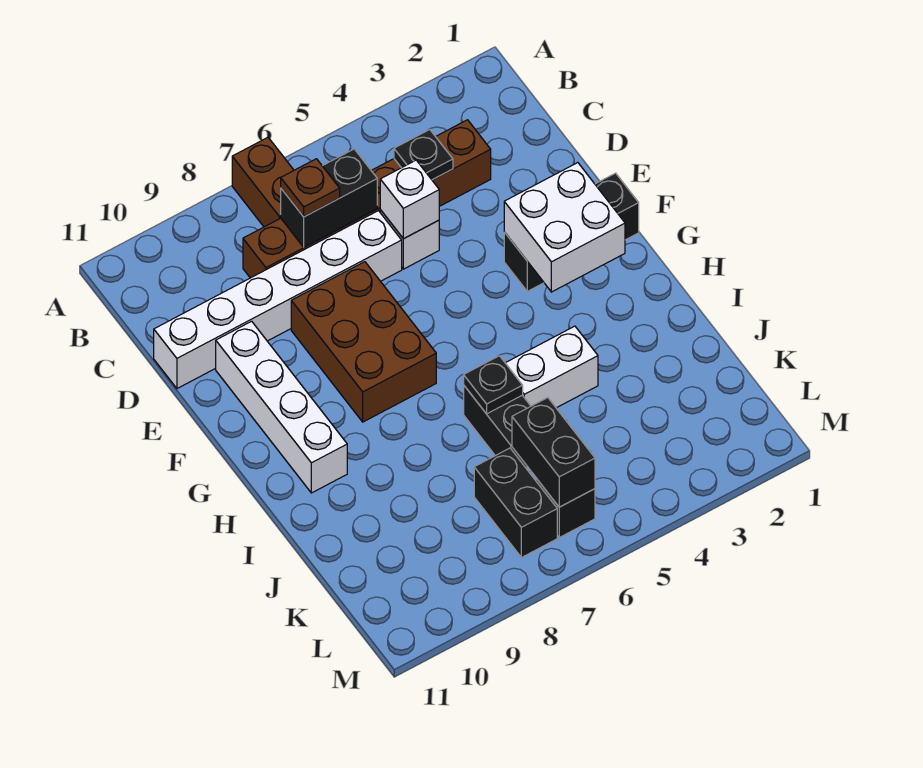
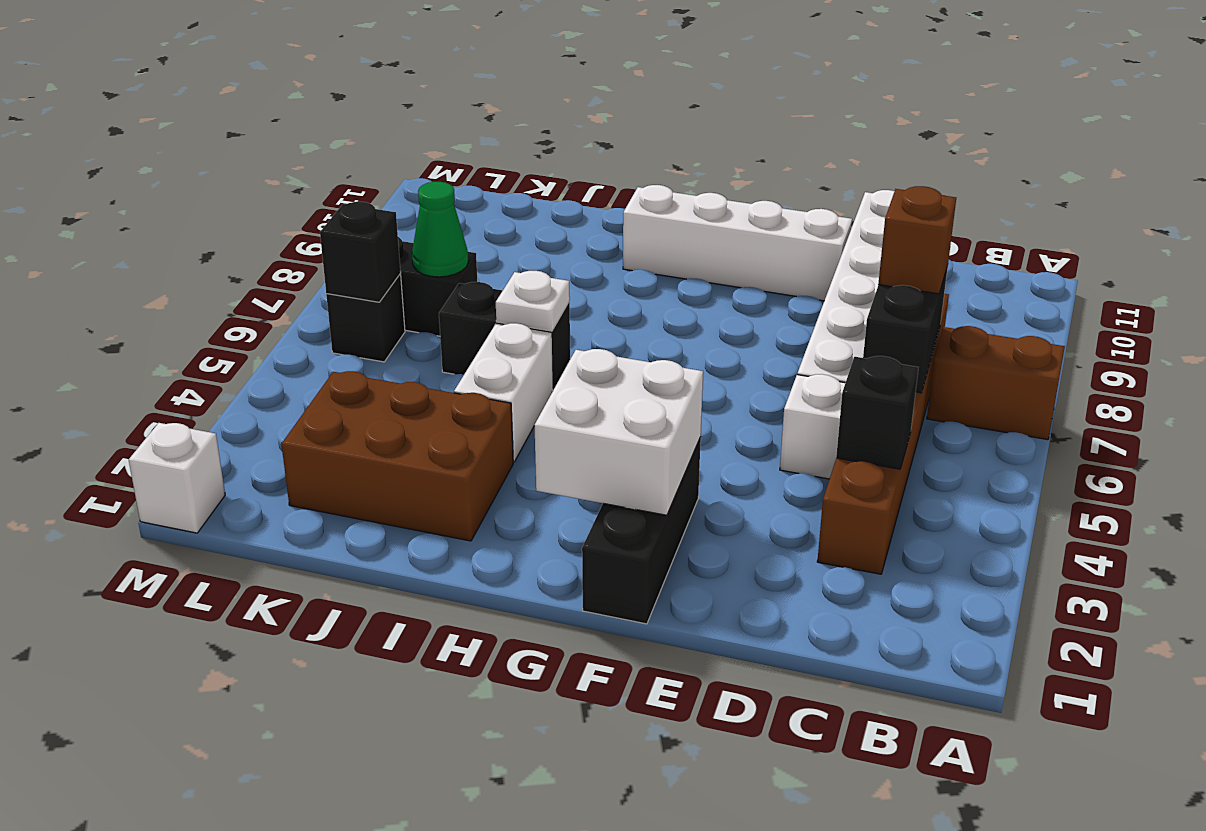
black plate C4 level 2 -> black brick C4 level 2
brown plate C7 level 3 -> brown brick C7 level 3
white brick D5 level 2 -> white brick M1 level 1
brown brick E7:G8 level 1 -> brown brick I2:K3 level 1
black plate I6 level 2 -> white plate I6 level 2
black brick K6:L6 level 2 -> black brick L6 level 2
none -> green cone K7 level 2

